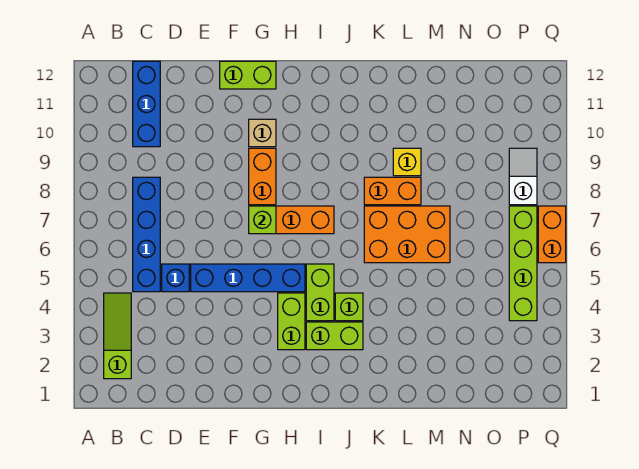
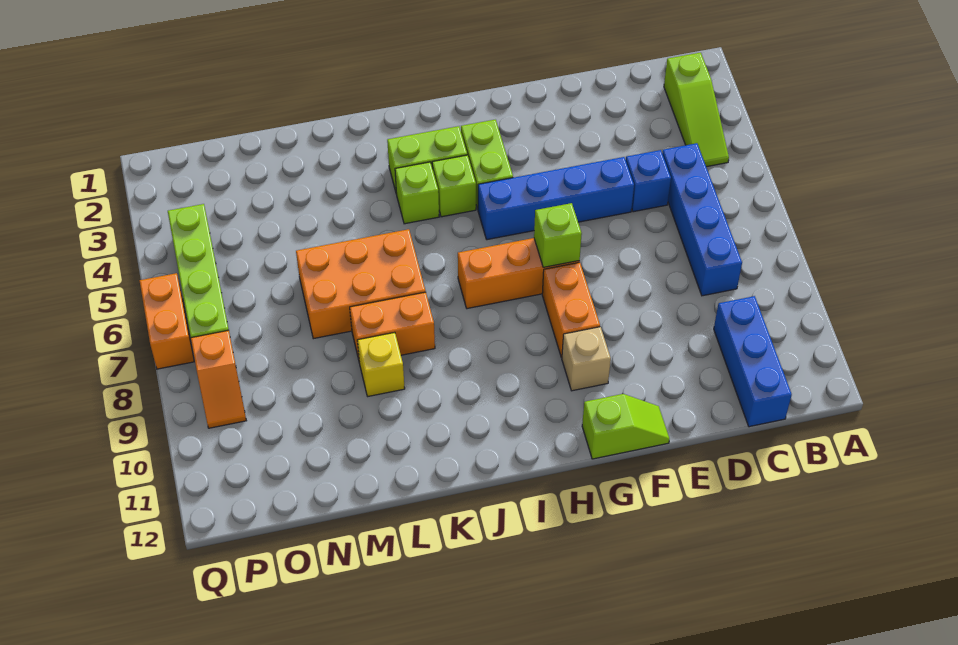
lime brick F12:G12 level 1 -> lime slope F12:G12 level 1 top G
lime brick I4:I5 level 1 -> lime brick I4 level 1
white slope P8:P9 level 1 top 8 -> orange slope P8:P9 level 1 top 8

